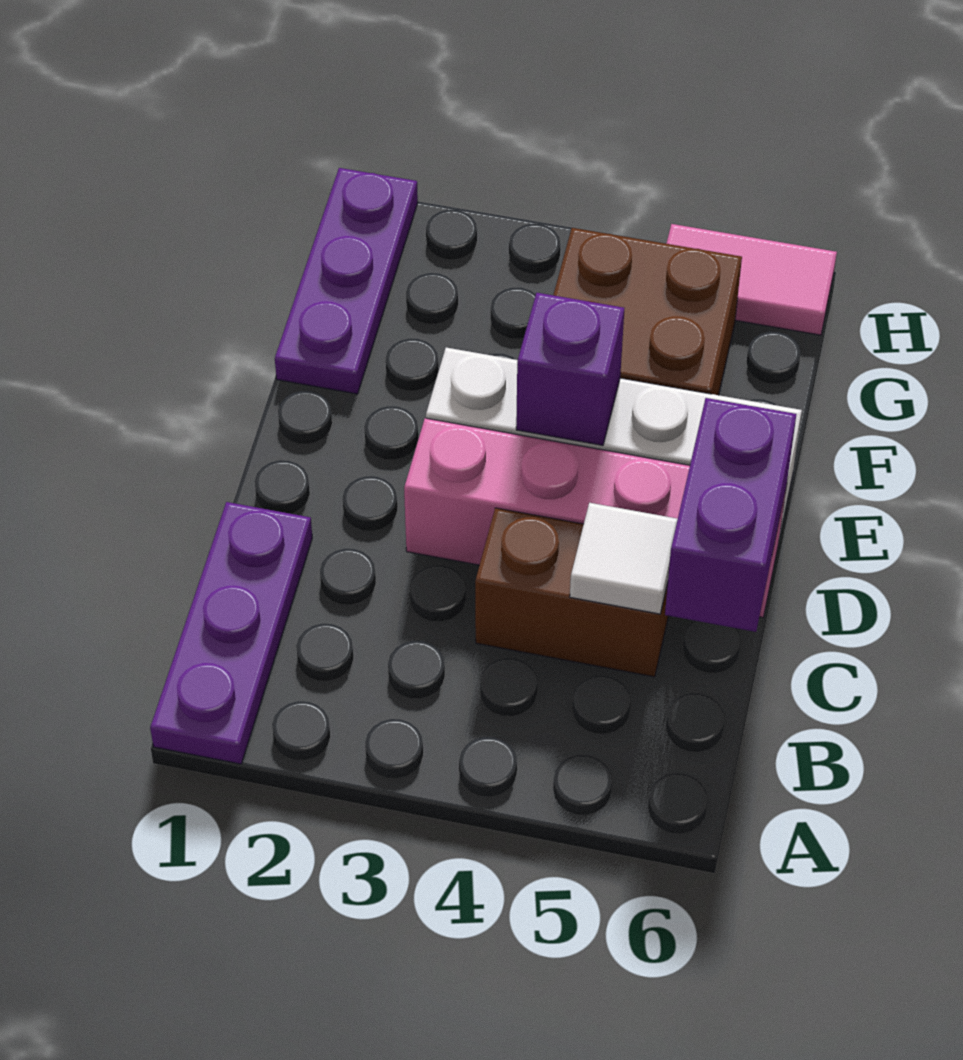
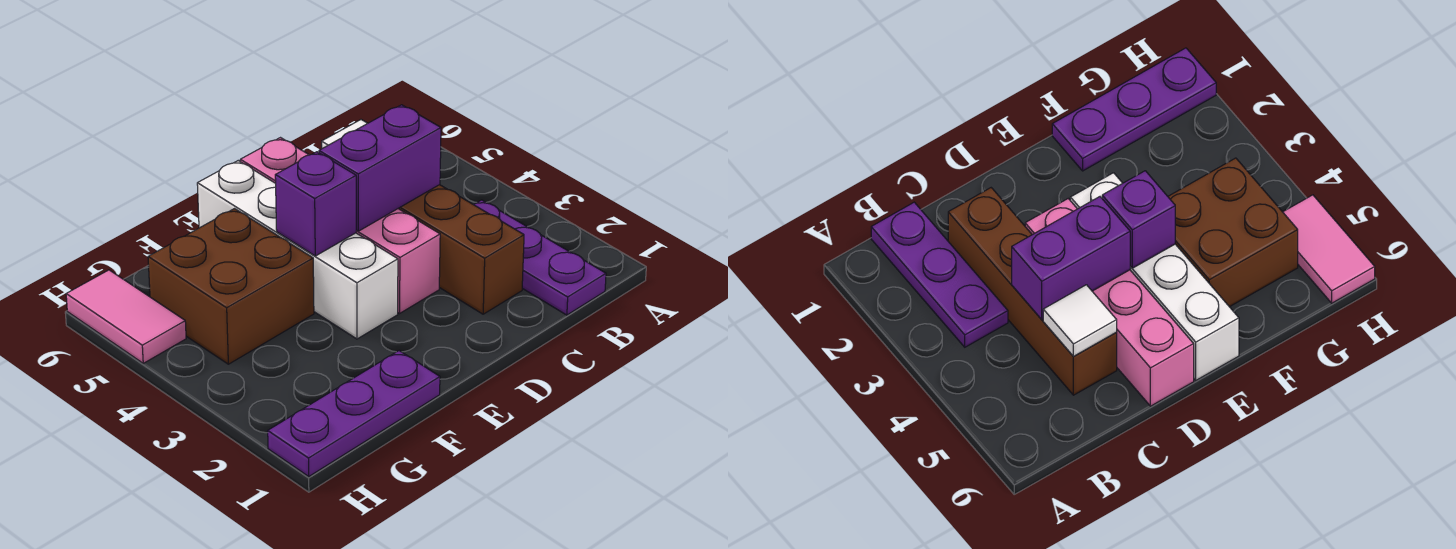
purple plate A1:C1 level 1 -> purple plate B1:B3 level 1
brown brick C4:C5 level 1 -> brown brick C2:C5 level 1
purple brick C6:D6 level 2 -> purple brick C4:D4 level 2

